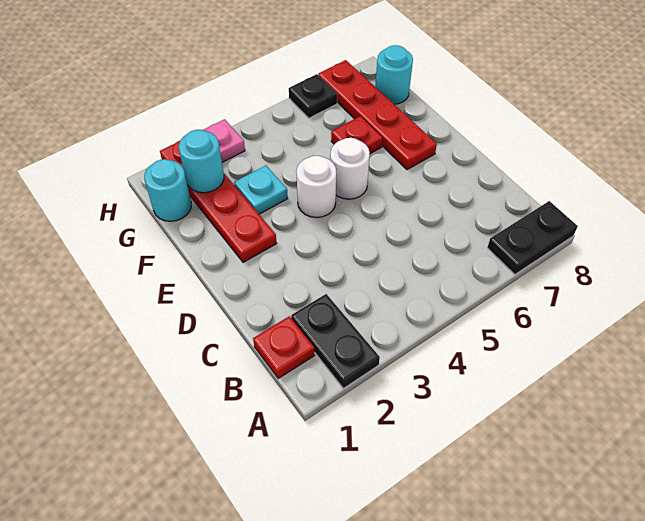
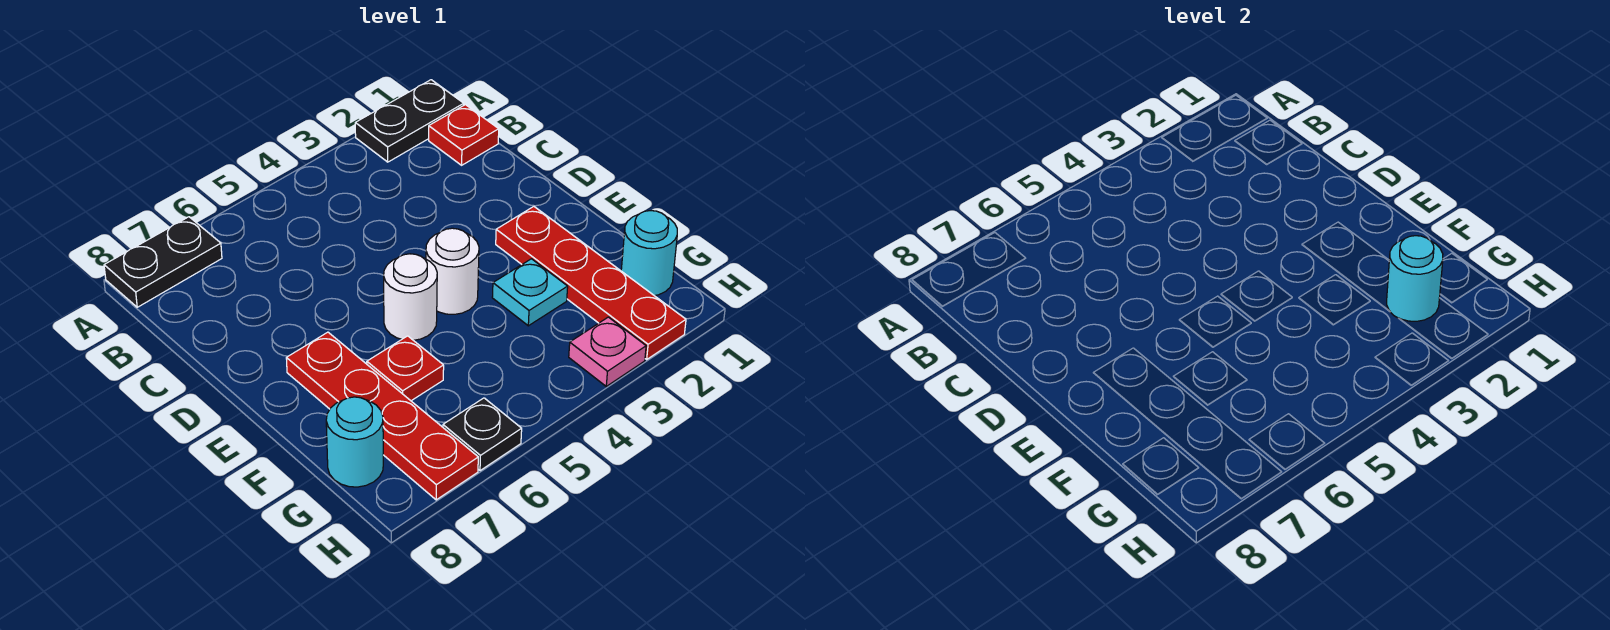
black plate A2:B2 level 1 -> black plate A1:A2 level 1

